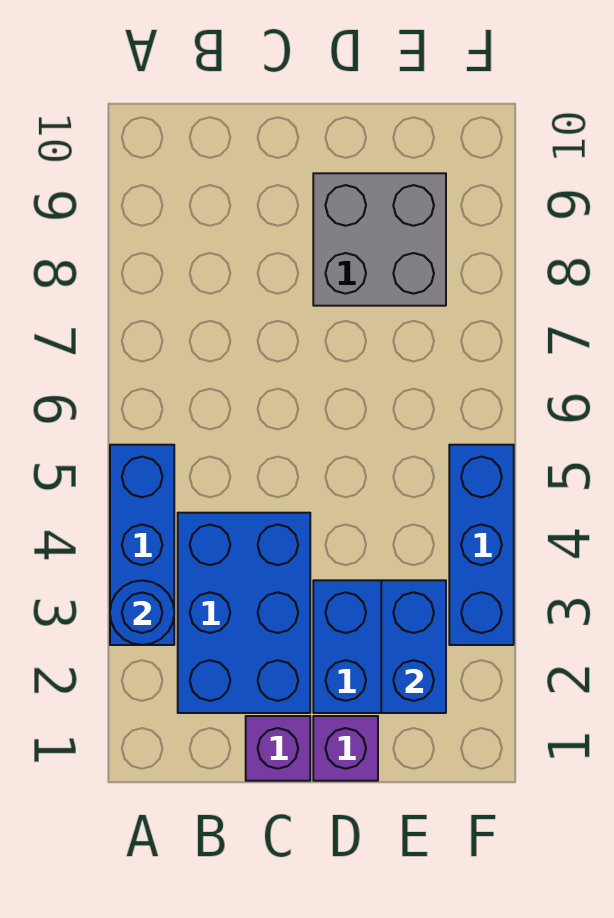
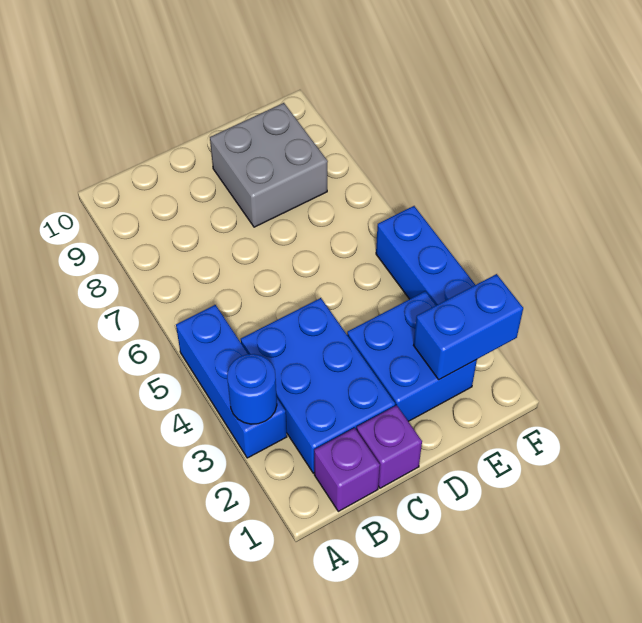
purple brick D1 level 1 -> purple brick B1 level 1
blue brick E2:E3 level 2 -> blue brick E2:F2 level 2

